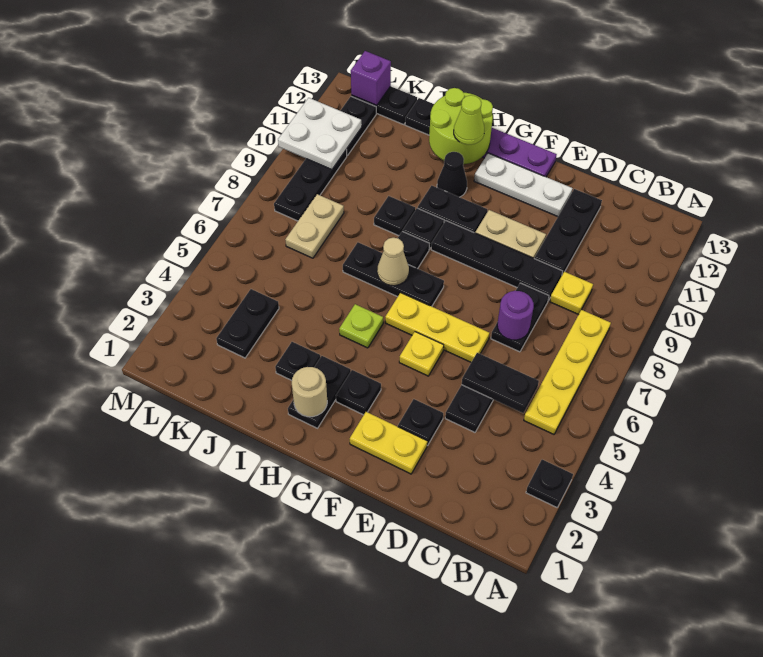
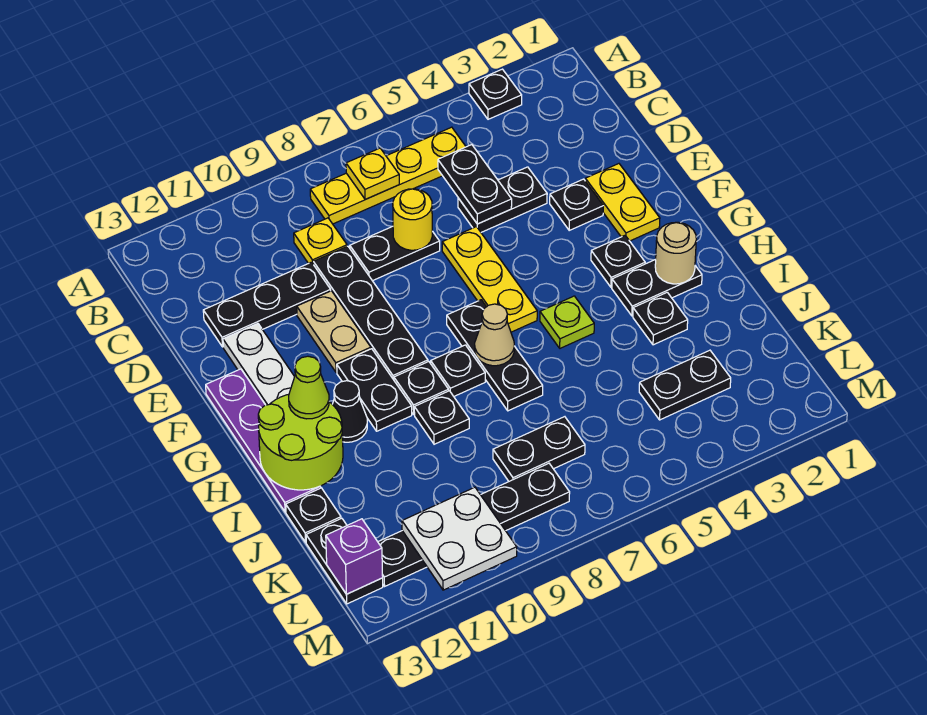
purple round brick D7 level 2 -> yellow round brick D7 level 2
yellow plate F5 level 1 -> yellow plate B7 level 2
tan plate K7:K8 level 1 -> black plate K7:K8 level 1

